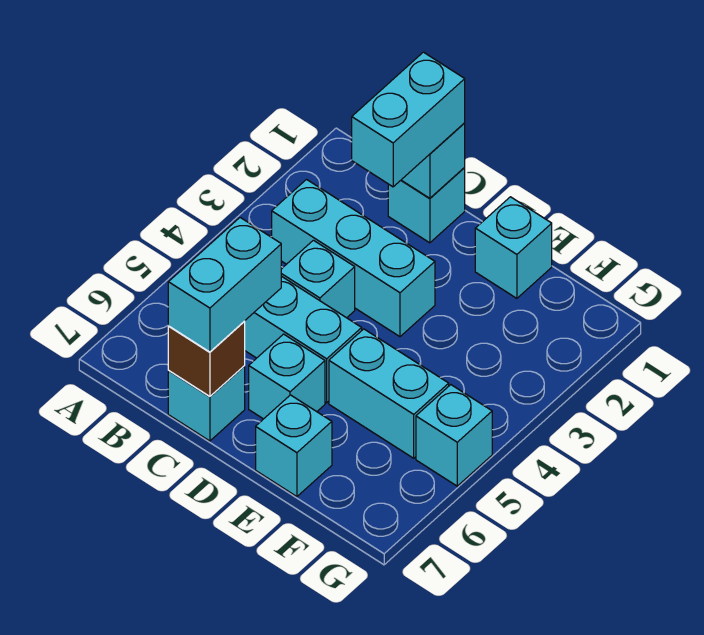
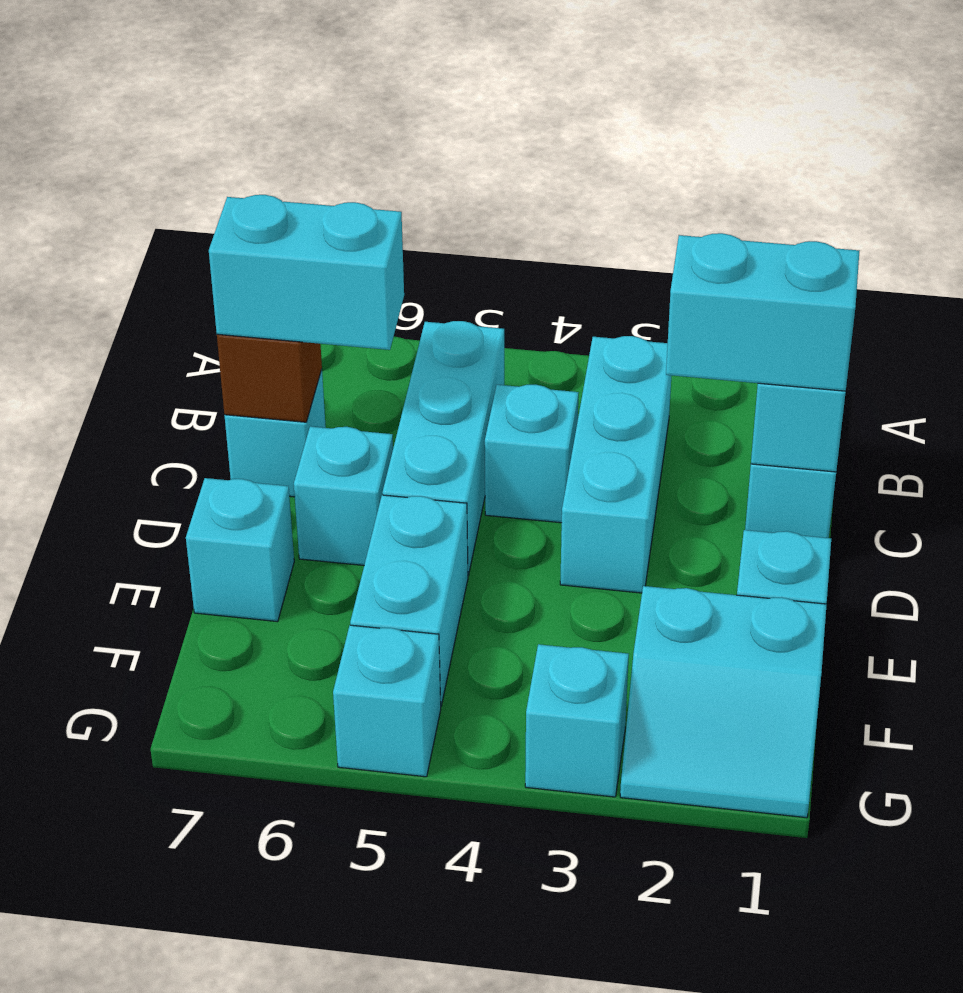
none -> cyan slope F1:G2 level 1 top F
none -> cyan brick G3 level 1

